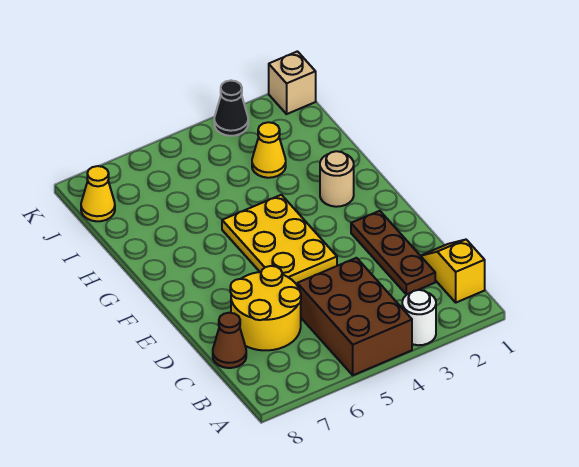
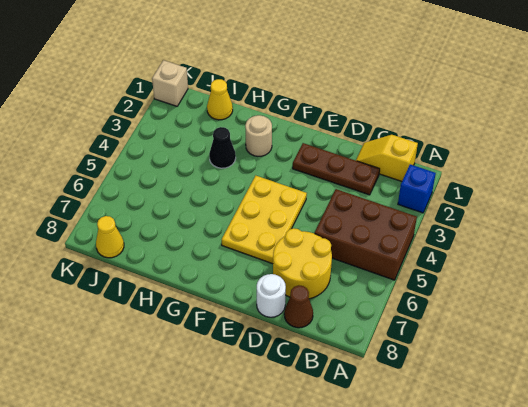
none -> blue brick A2 level 1
white round brick A3 level 1 -> white round brick D8 level 1
yellow plate E4:G5 level 1 -> yellow plate E4:F6 level 1
yellow cone I3 level 1 -> yellow cone I1 level 1
black cone K3 level 1 -> black cone H3 level 1

